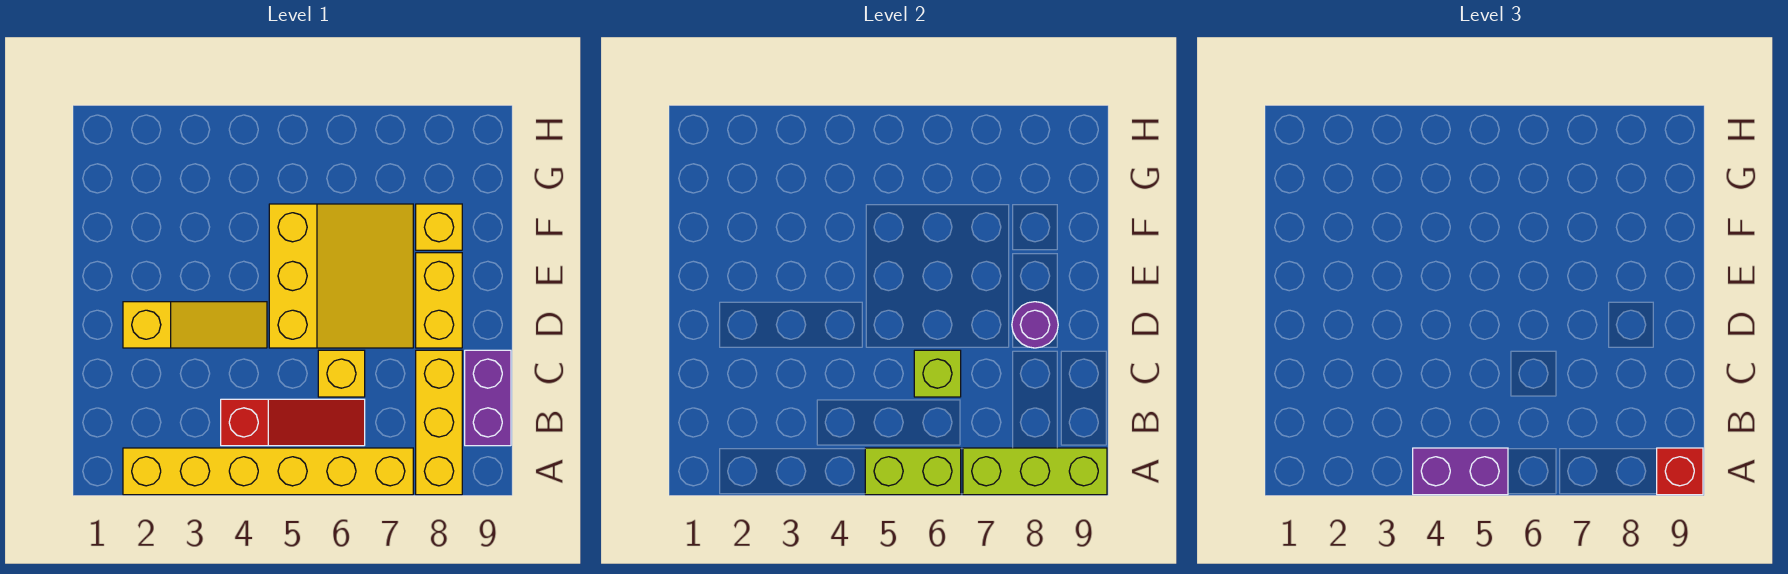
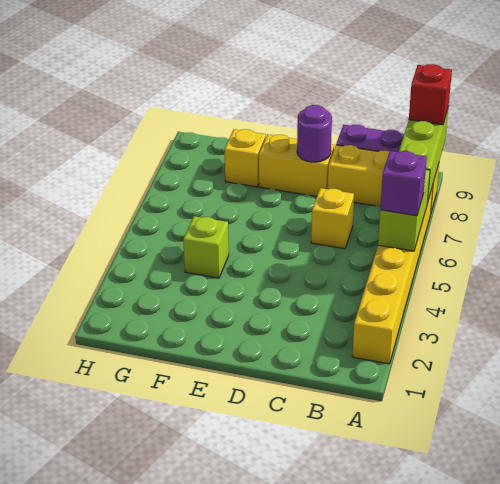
purple brick A4:A5 level 3 -> purple brick A5 level 3
red slope B4:B6 level 1 top 4 -> none
lime brick C6 level 2 -> lime brick F4 level 1
yellow slope D2:D4 level 1 top 2 -> none
yellow slope D5:F7 level 1 top 5 -> none

